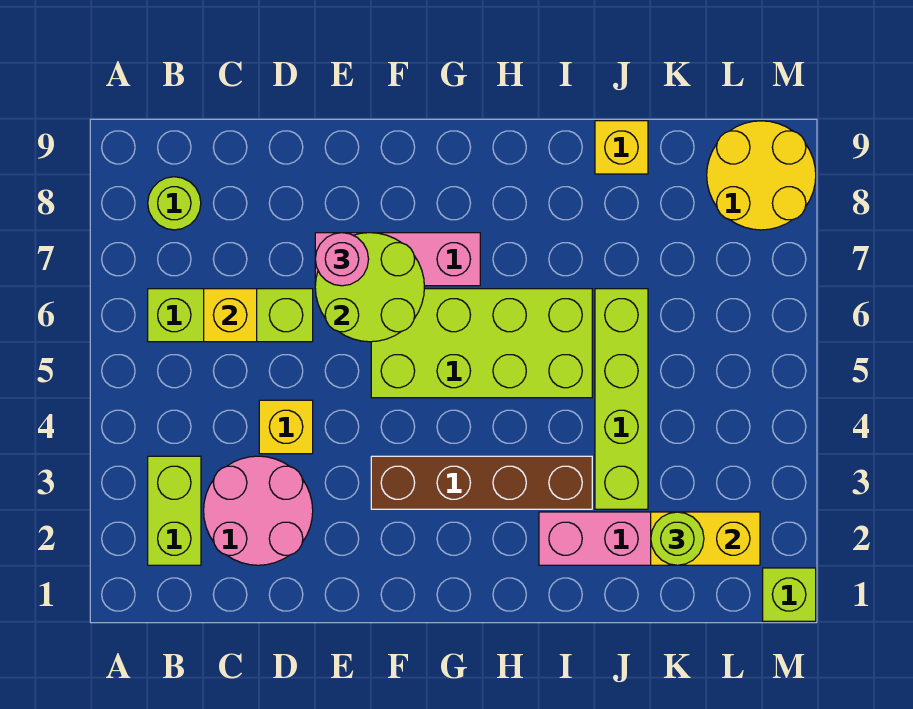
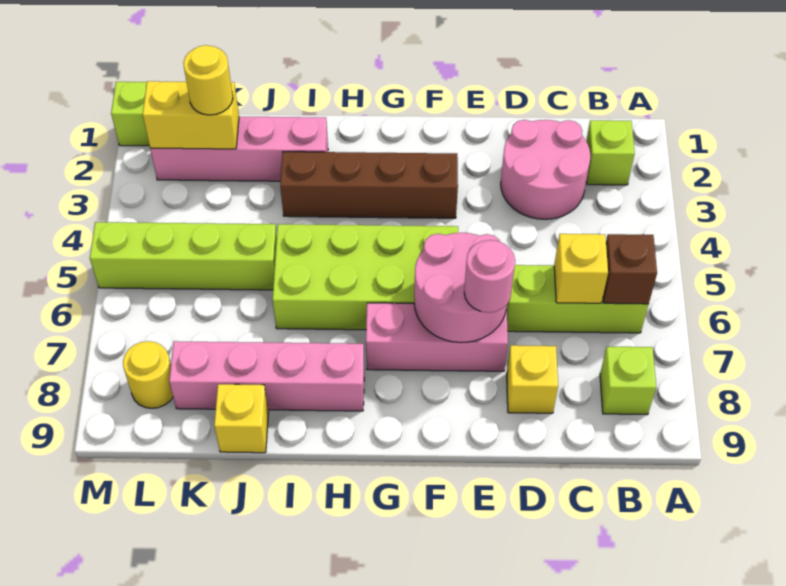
lime brick B2:B3 level 1 -> lime brick B2 level 1
none -> brown brick B6 level 2
lime round brick B8 level 1 -> lime brick B8 level 1
yellow brick D4 level 1 -> yellow brick D8 level 1
lime round brick E6:F7 level 2 -> pink round brick E6:F7 level 2
none -> pink brick H8:K8 level 1
lime brick J3:J6 level 1 -> lime brick J5:M5 level 1
lime round brick K2 level 3 -> yellow round brick K2 level 3
yellow round brick L8:M9 level 1 -> yellow round brick L8 level 1

